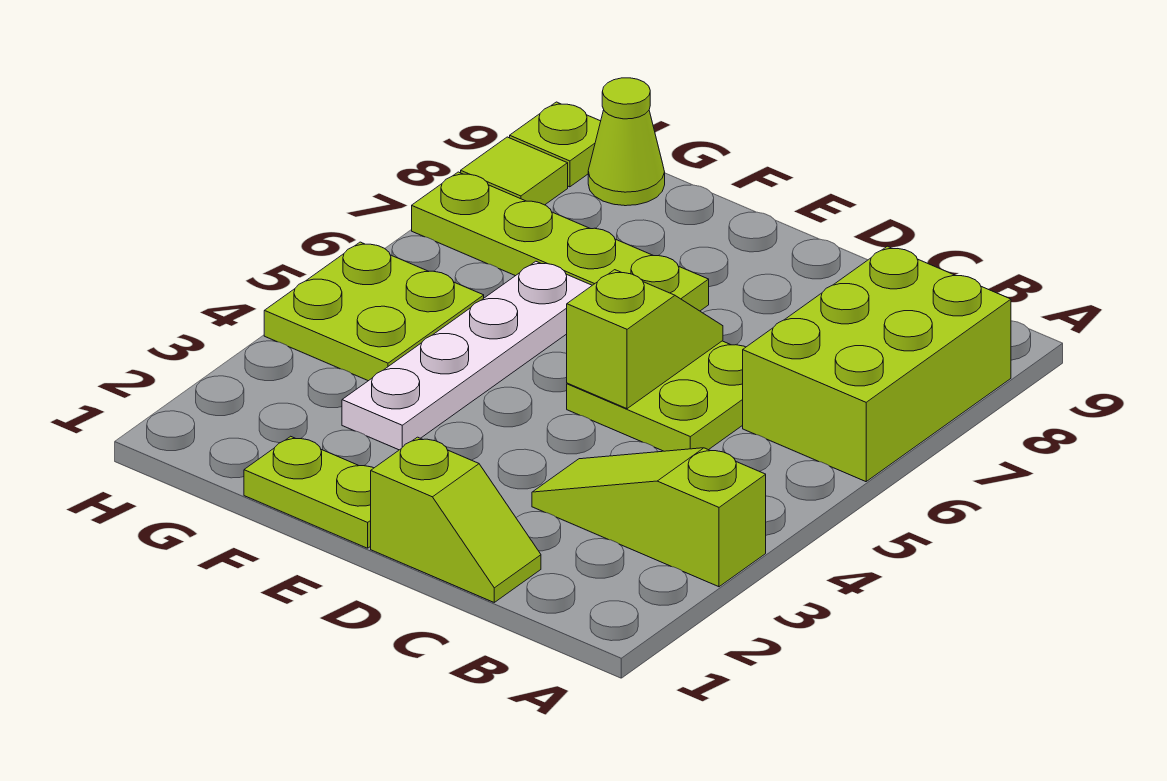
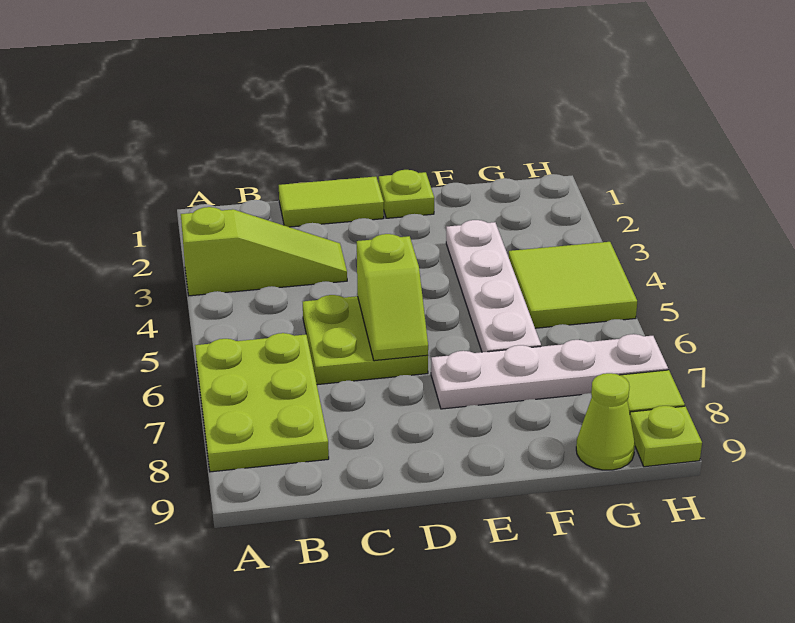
lime brick A6:B8 level 1 -> lime plate A6:B8 level 1
lime slope C1:D1 level 1 top D -> lime tile C1:D1 level 1
lime plate E1:F1 level 1 -> lime plate E1 level 1
lime plate E7:H7 level 1 -> white plate E7:H7 level 1
lime plate G4:H5 level 1 -> lime tile G4:H5 level 1

